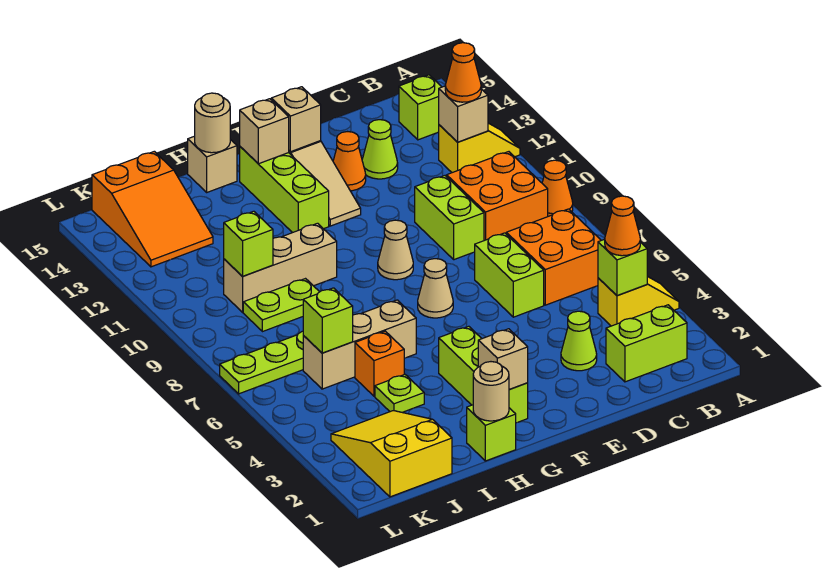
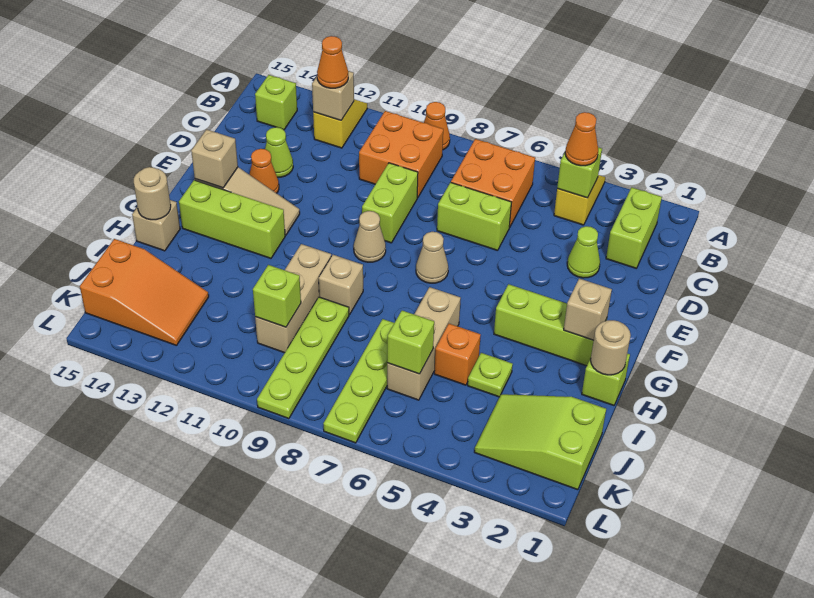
lime brick D9:D10 level 1 -> lime brick D9:E9 level 1
tan brick G14 level 2 -> tan brick H9 level 1
lime plate I9:J9 level 1 -> lime plate I9:L9 level 1
yellow slope J1:K3 level 1 top 1 -> lime slope J1:K3 level 1 top 1

